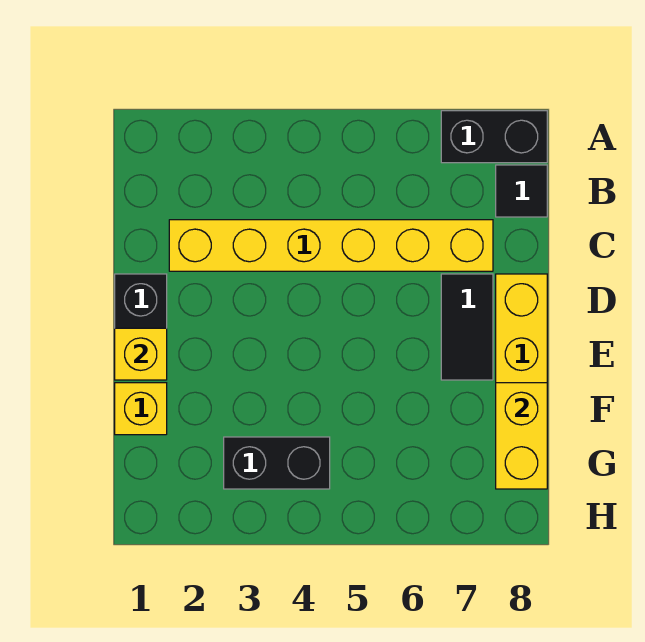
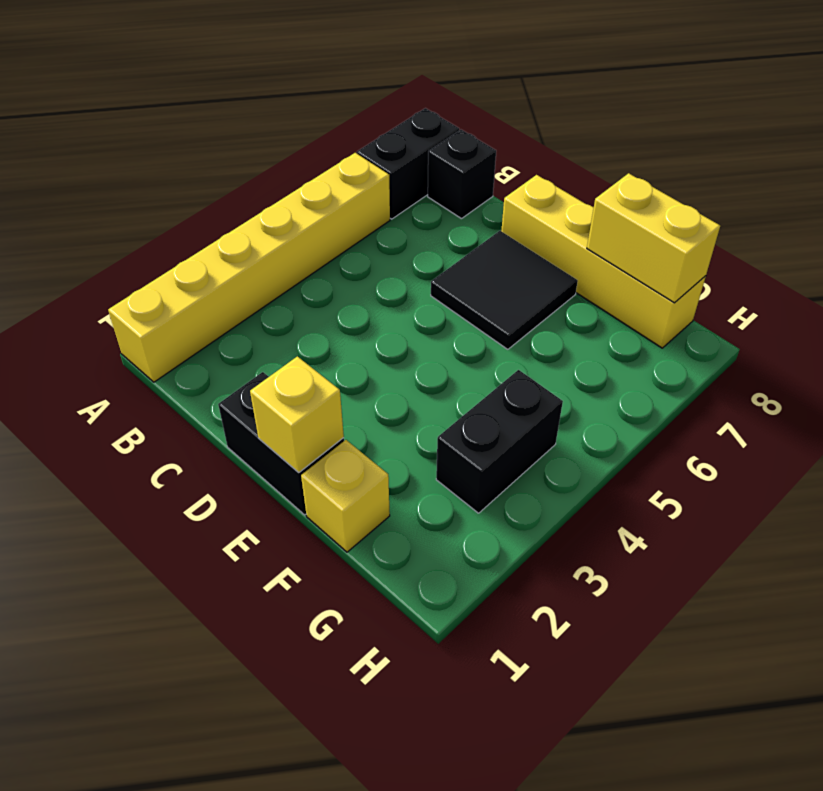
black tile B8 level 1 -> black brick B8 level 1
yellow brick C2:C7 level 1 -> yellow brick A1:A6 level 1
black tile D7:E7 level 1 -> black tile D6:E7 level 1

